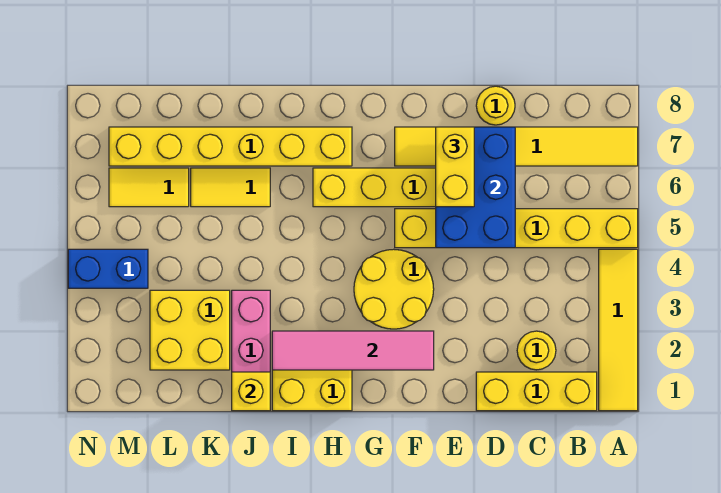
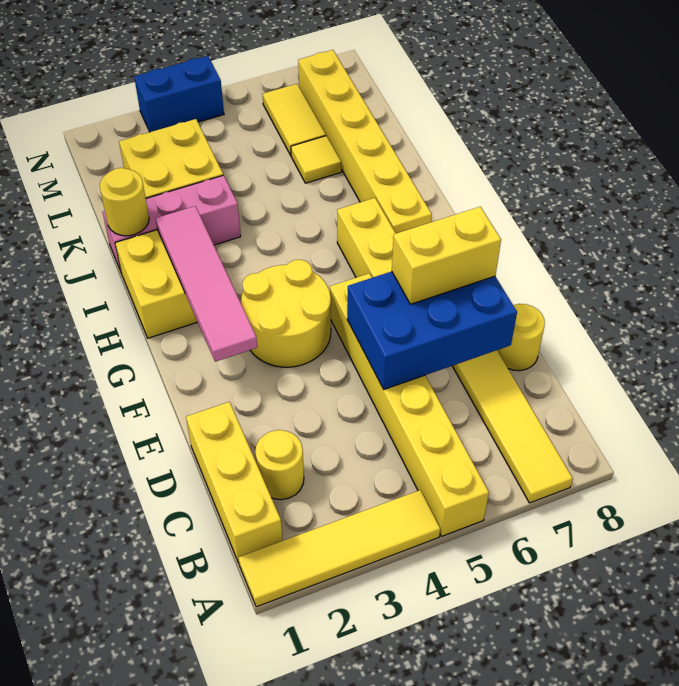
yellow brick J1 level 2 -> yellow round brick J1 level 2
yellow tile J6:K6 level 1 -> yellow tile K6 level 1
blue brick M4:N4 level 1 -> blue brick N3:N4 level 1

